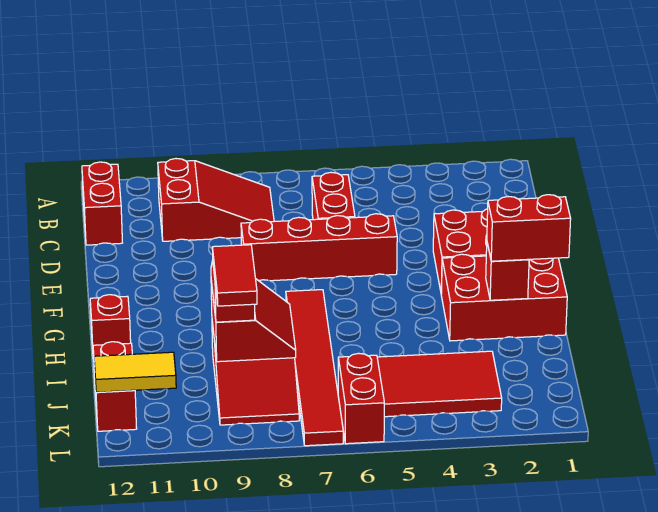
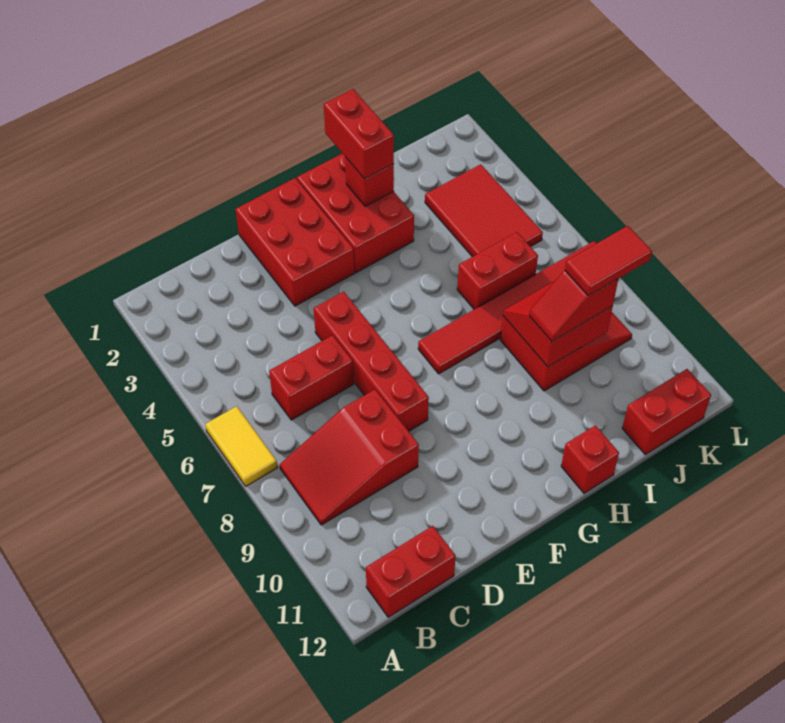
red slope B8:C10 level 1 top 10 -> red slope B8:D9 level 1 top D
red brick K6:L6 level 1 -> red brick I6:J6 level 1
yellow tile K11:K12 level 2 -> yellow tile A6:A7 level 1

